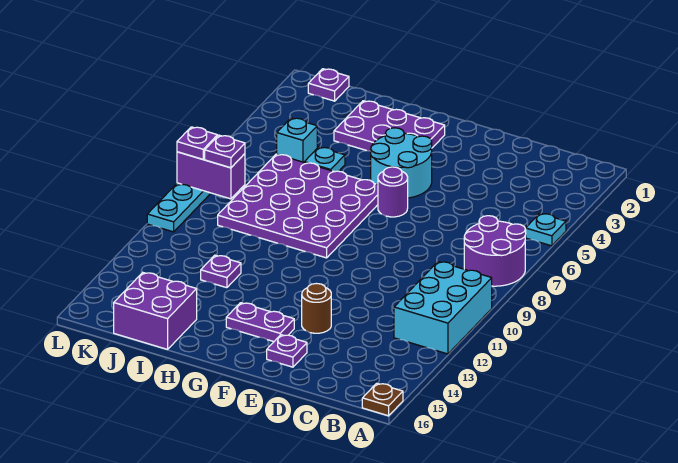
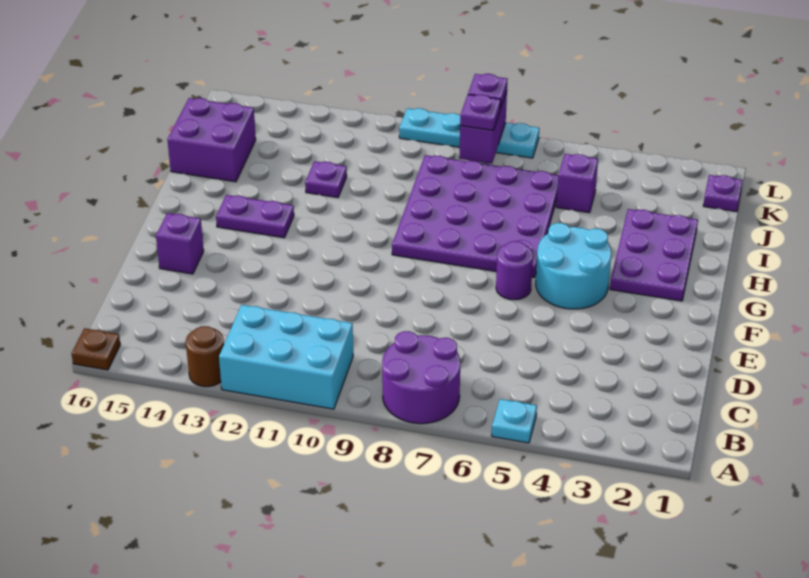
brown round brick E13 level 1 -> brown round brick A13 level 1
purple plate E15 level 1 -> purple brick E15 level 1
purple plate F14:G14 level 1 -> purple plate G13:G14 level 1
cyan plate I5 level 1 -> none
cyan brick J5 level 1 -> purple brick J5 level 1

